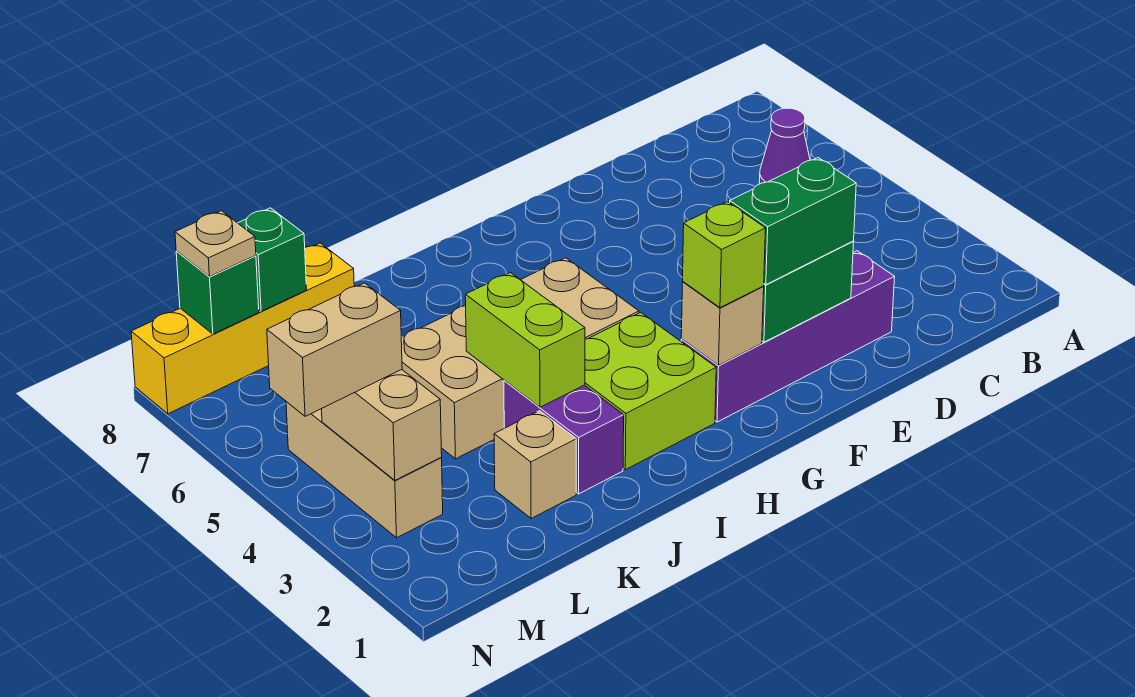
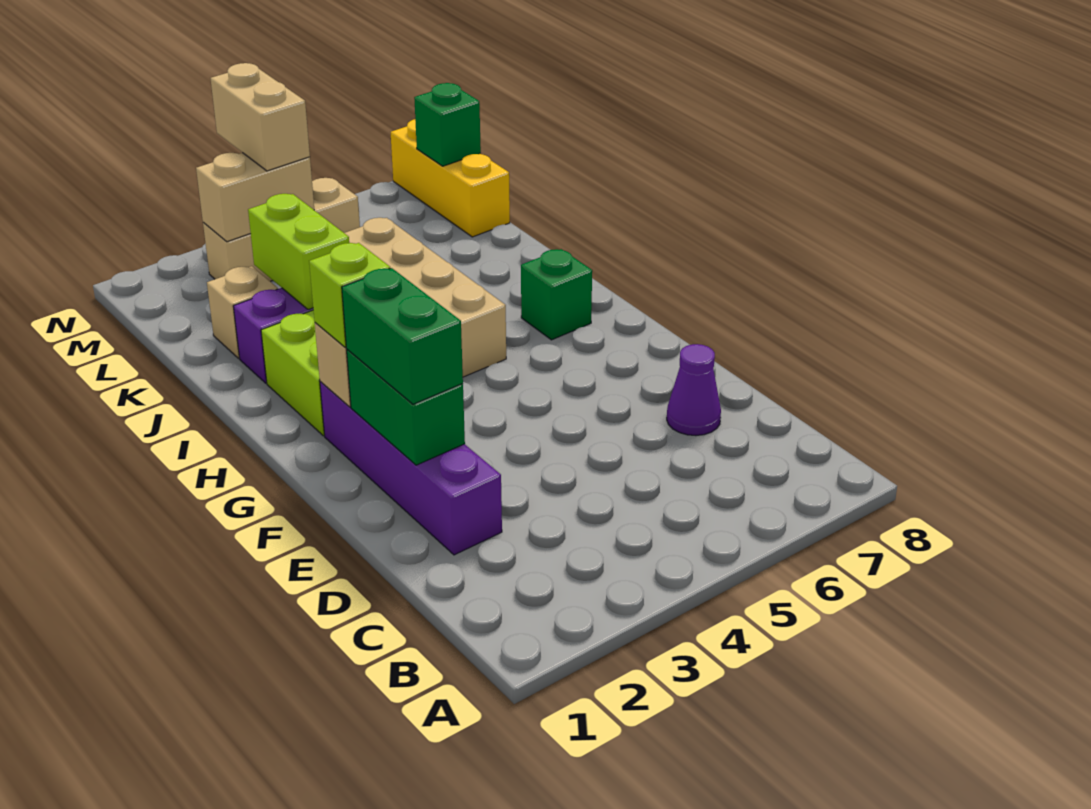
purple cone B6 level 1 -> purple cone D7 level 1
lime brick J3:J4 level 2 -> lime brick J3:K3 level 2
yellow brick K8:N8 level 1 -> yellow brick L8:N8 level 1
green brick L8 level 2 -> green brick H7 level 1
tan plate M8 level 3 -> none

